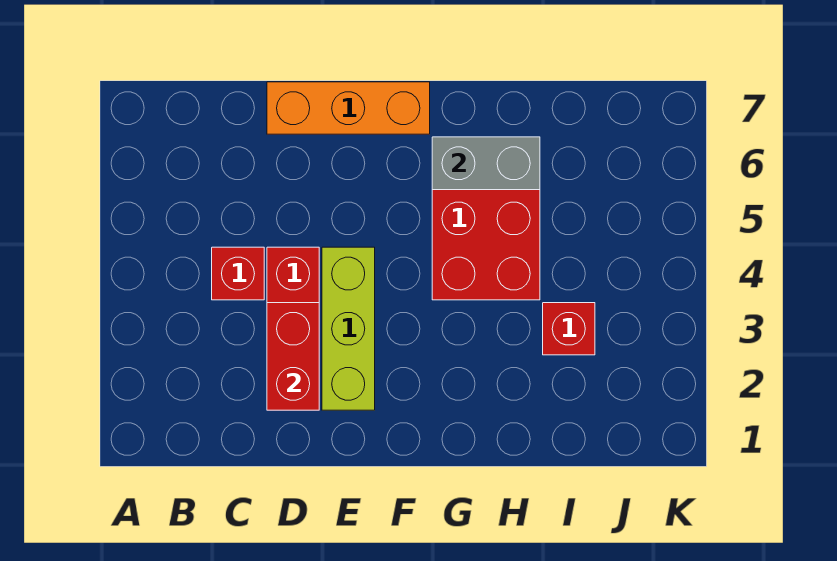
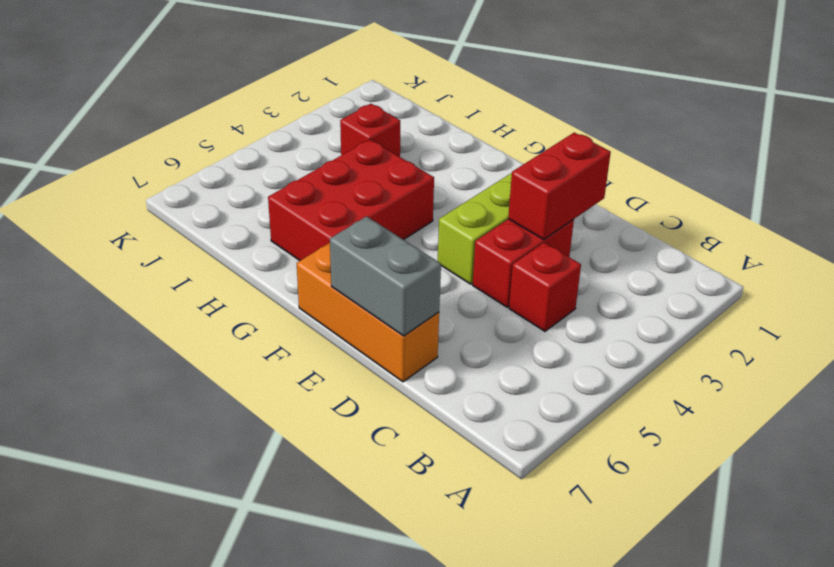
grey brick G6:H6 level 2 -> grey brick D7:E7 level 2

